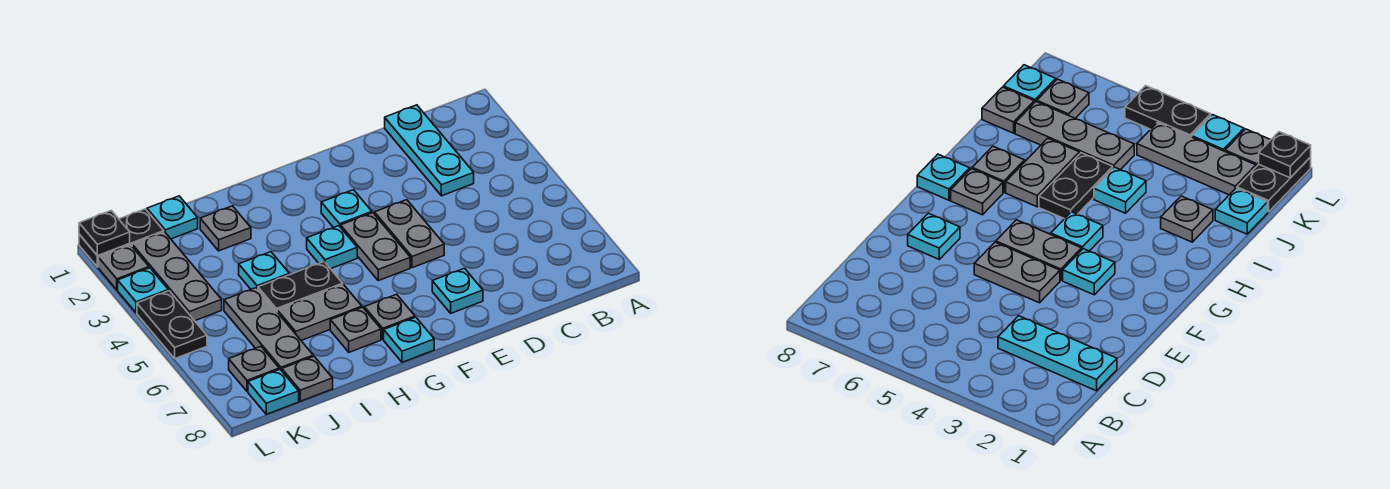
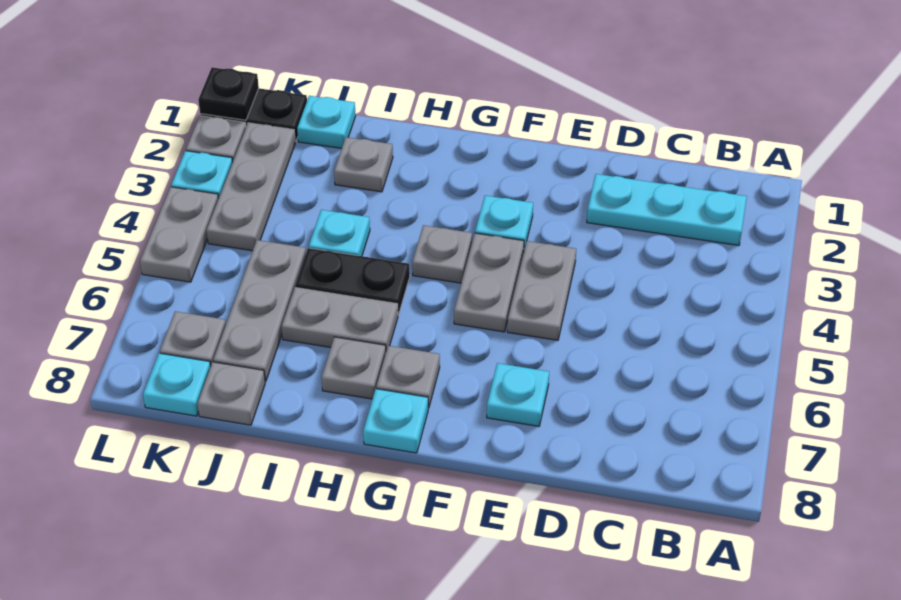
cyan plate C1:C3 level 1 -> cyan plate B2:D2 level 1
cyan plate G4 level 1 -> grey plate G4 level 1
black plate L4:L5 level 1 -> grey plate L4:L5 level 1

